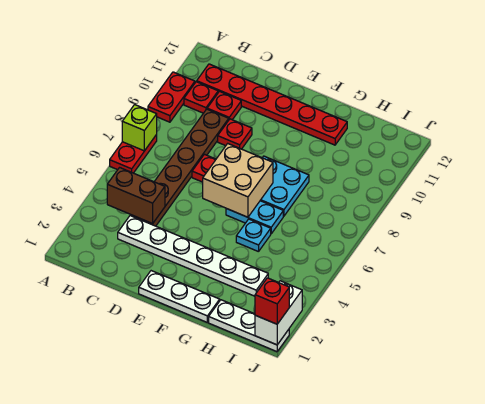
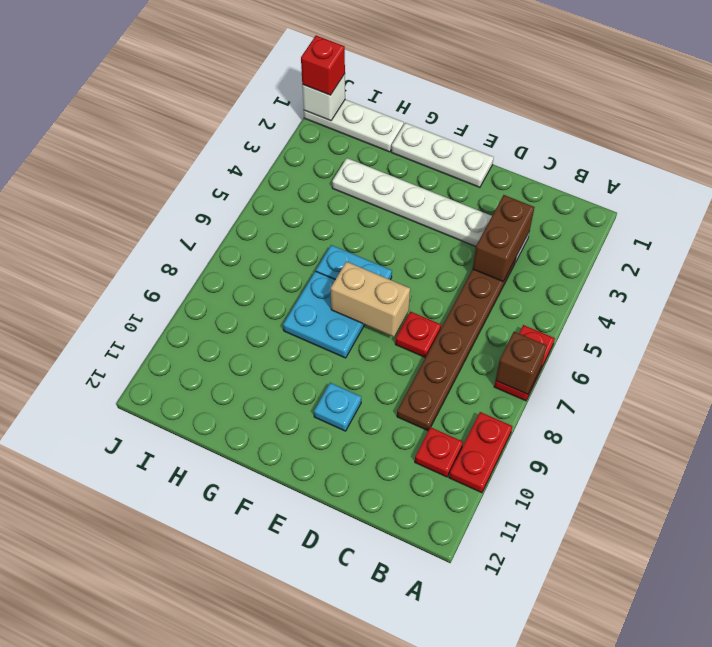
lime brick A7 level 2 -> brown brick A7 level 2
brown brick B4:C4 level 2 -> brown brick C3:C4 level 2
red plate B11:G11 level 1 -> none
red plate C10 level 1 -> none
red plate D9 level 1 -> none
tan brick E6:F7 level 2 -> tan brick E7:F7 level 2
cyan plate G5 level 1 -> cyan plate E10 level 1
white brick J1:J2 level 2 -> white brick J1 level 2

